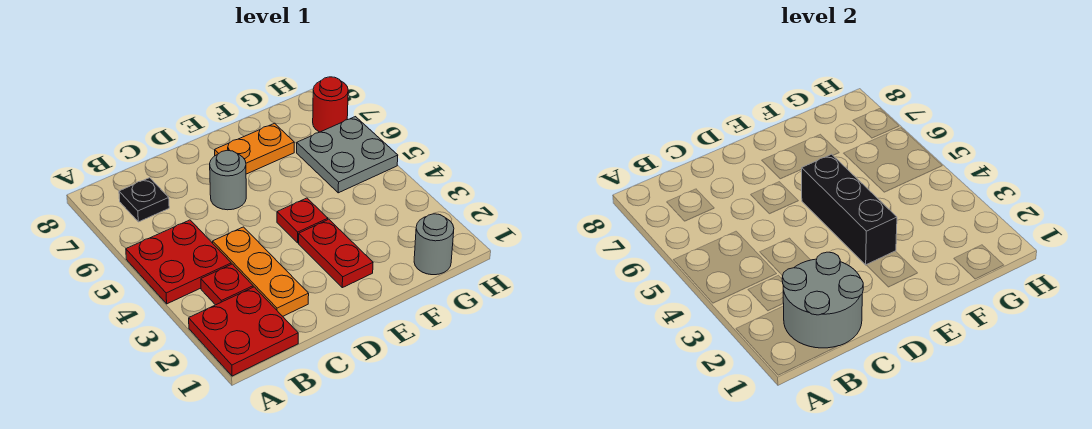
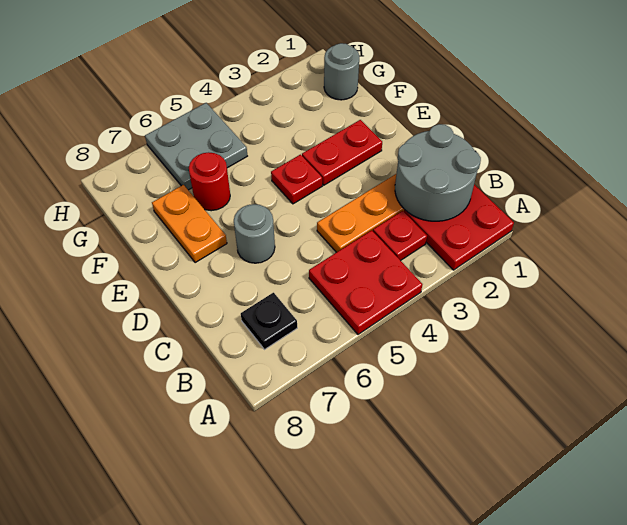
black brick E3:E5 level 2 -> none
red round brick H7 level 1 -> red round brick F6 level 1

